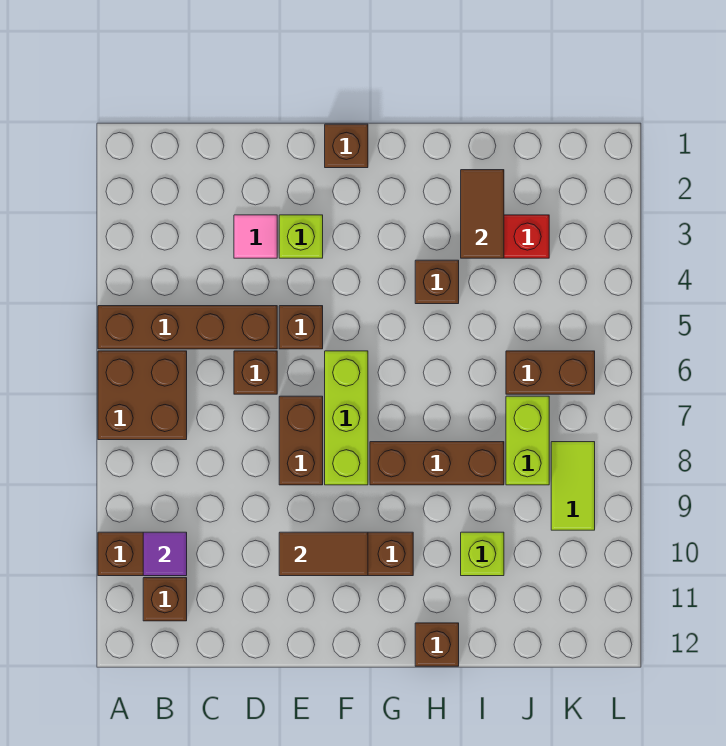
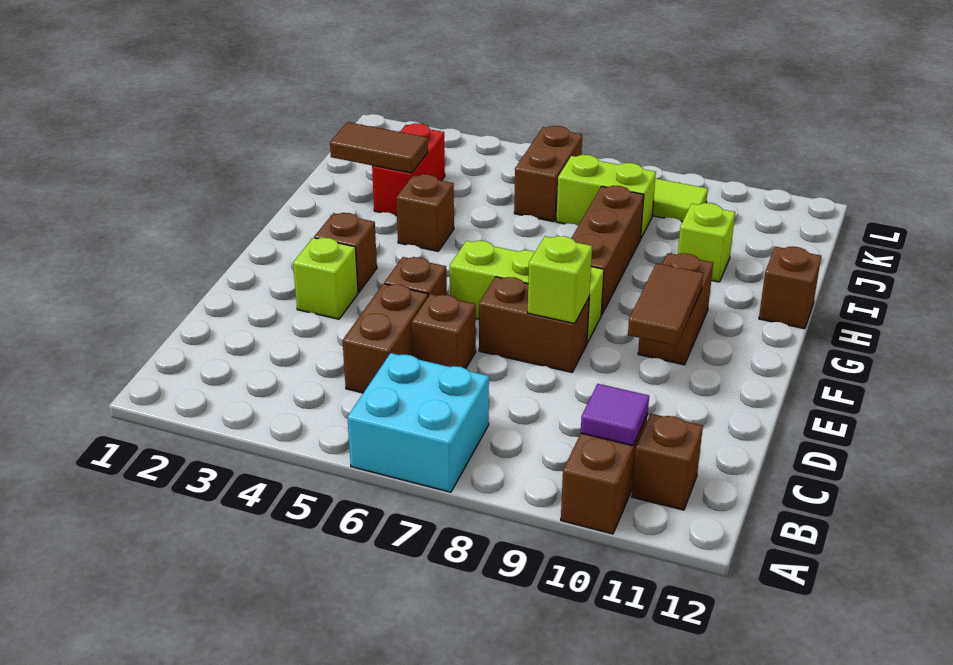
brown brick A5:D5 level 1 -> brown brick C5:D5 level 1
brown brick A6:B7 level 1 -> cyan brick A6:B7 level 1
pink tile D3 level 1 -> none
none -> lime brick E8 level 2
brown brick F1 level 1 -> brown brick F3 level 1

